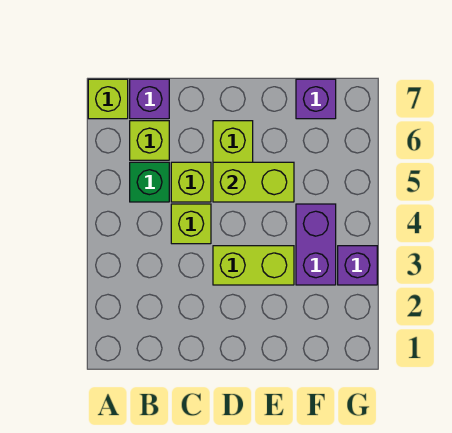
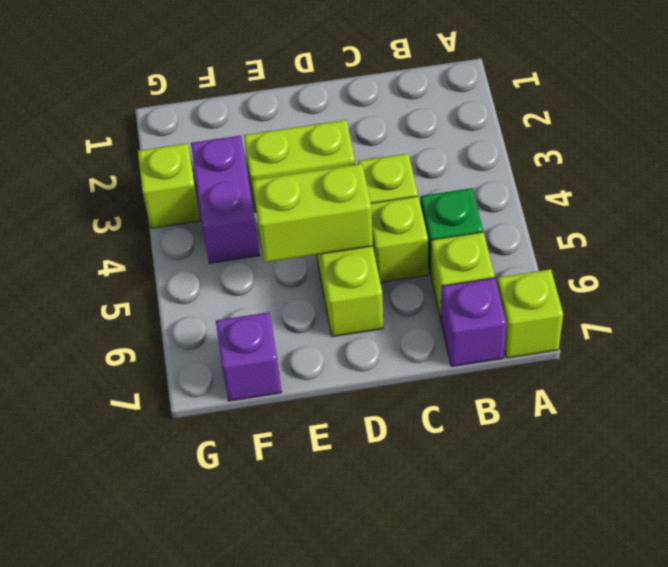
purple brick G3 level 1 -> lime brick G3 level 1

